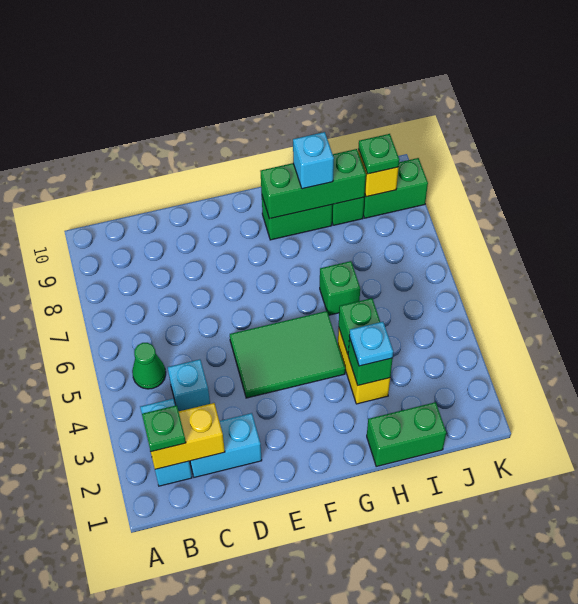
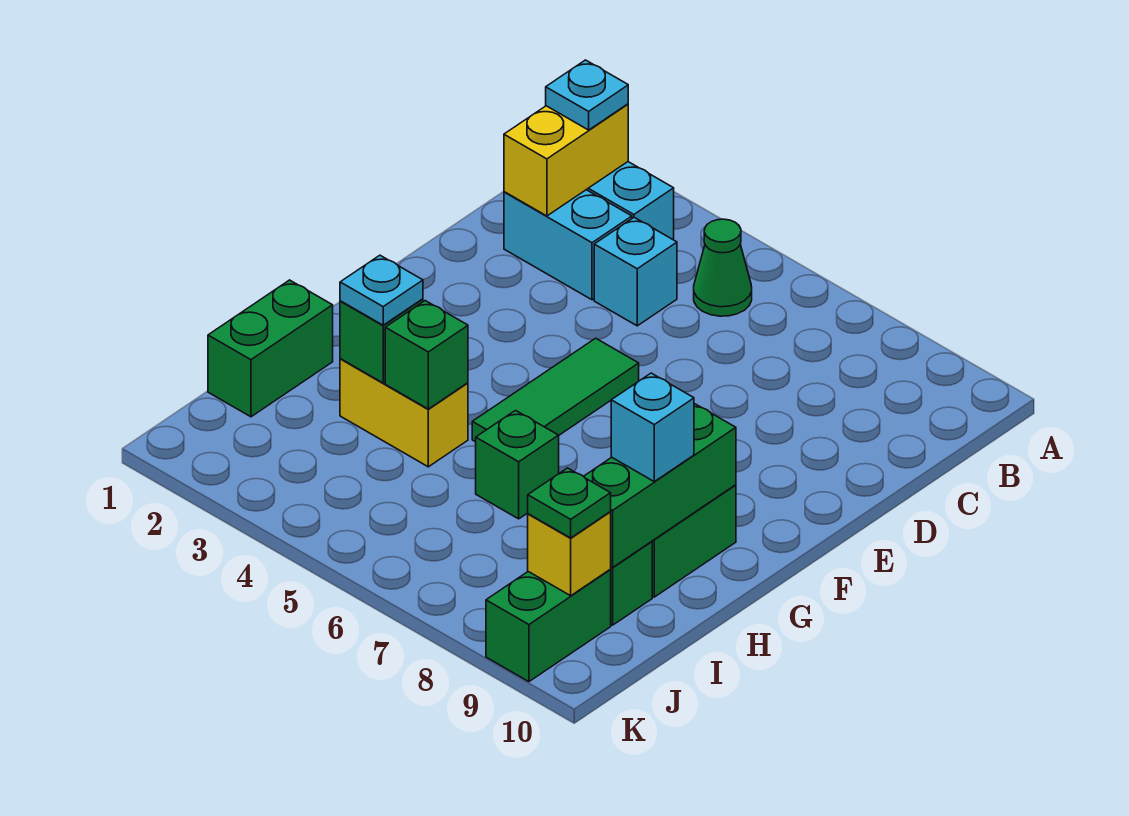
green plate B2 level 3 -> cyan plate B2 level 3
cyan brick C2:D2 level 1 -> cyan brick C2:C3 level 1
green tile E4:G5 level 1 -> green tile E5:G5 level 1

